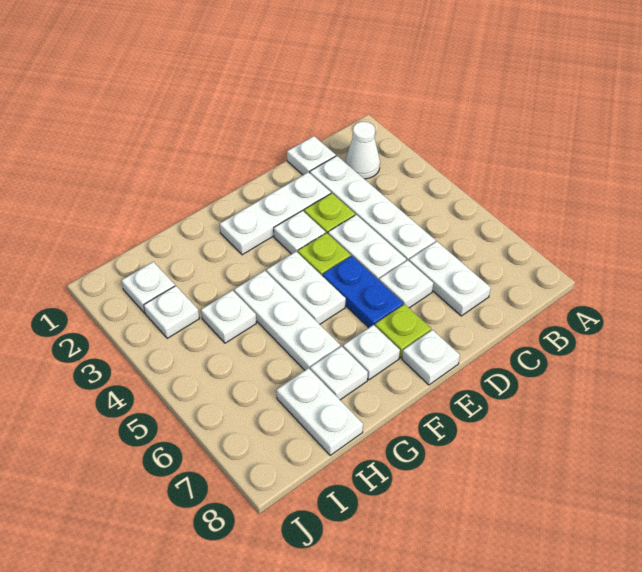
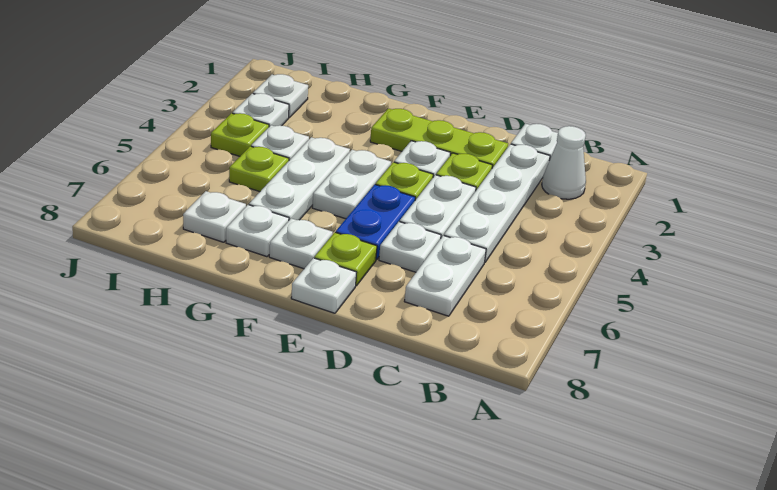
white plate D2:F2 level 1 -> lime plate D2:F2 level 1
none -> lime plate H5 level 1
white plate H7:H8 level 1 -> white plate H7 level 1
none -> lime plate I4 level 1

